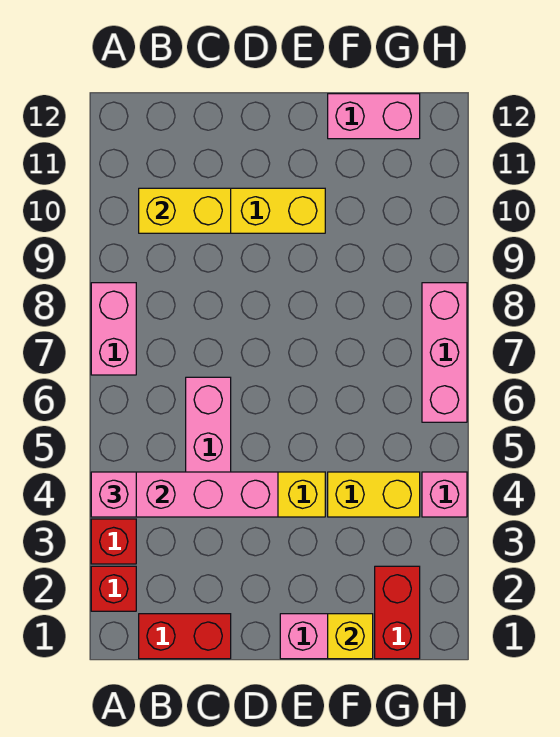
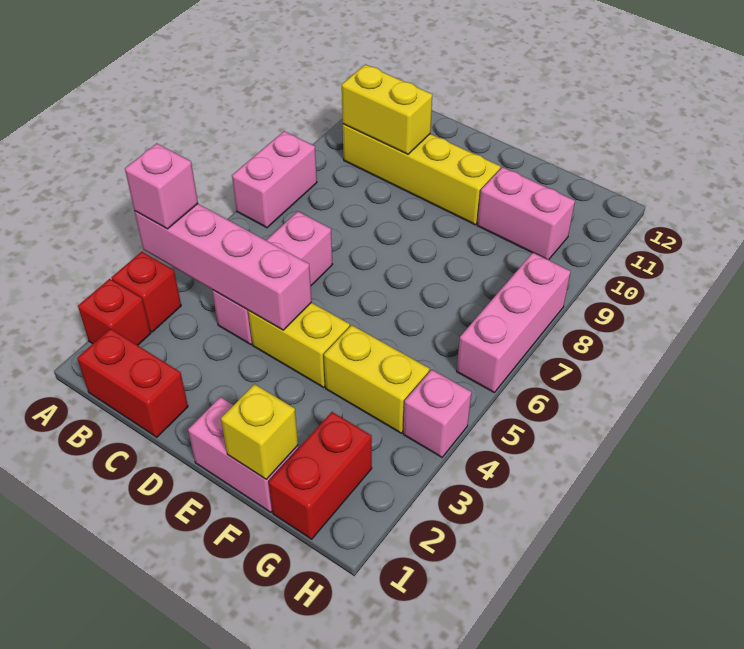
pink brick F12:G12 level 1 -> pink brick F10:G10 level 1

